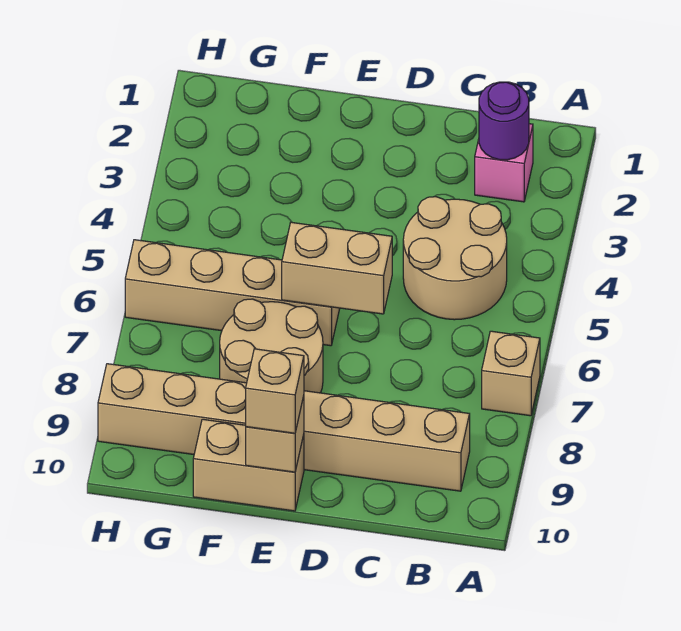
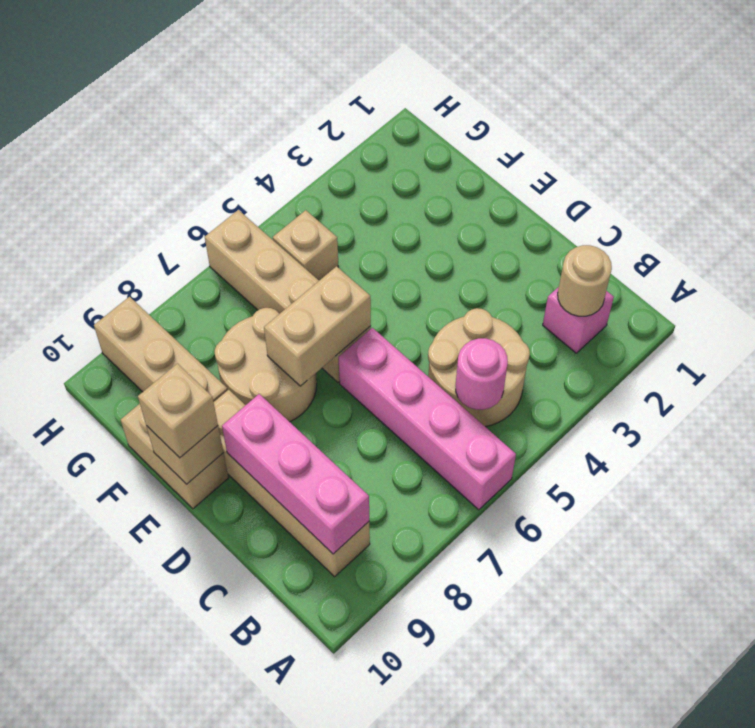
none -> pink brick A6:D6 level 1
tan brick A7 level 1 -> tan brick G5 level 1
purple round brick B2 level 2 -> tan round brick B2 level 2
none -> pink round brick B5 level 2
none -> pink brick B9:D9 level 2
tan brick D6:E6 level 2 -> tan brick E6:E7 level 2

